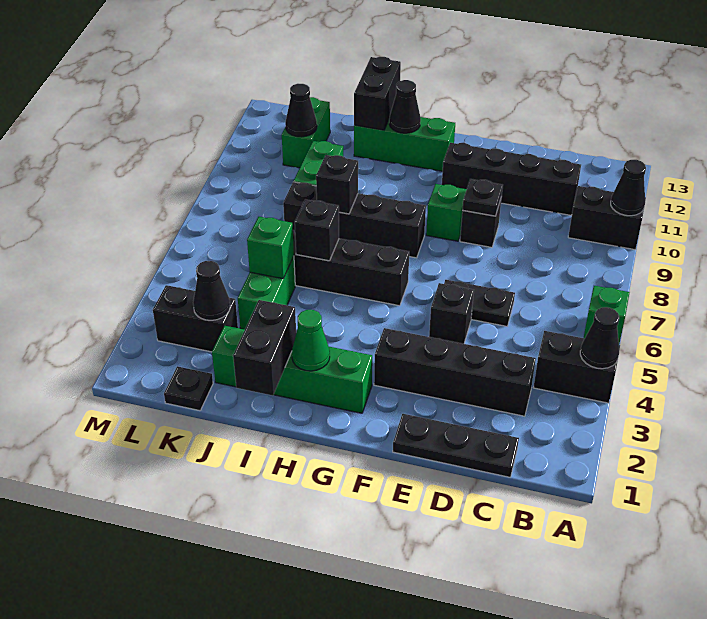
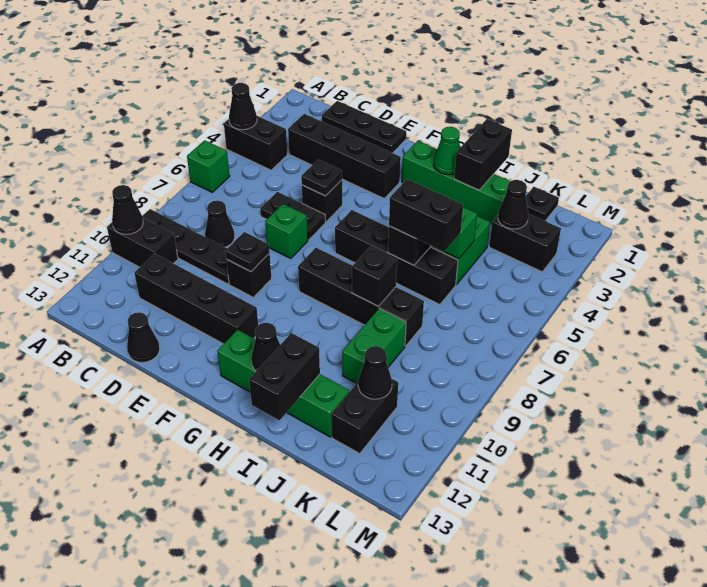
none -> black plate A9:D9 level 1
none -> black cone C8 level 1
none -> black cone D13 level 1
none -> black plate E5 level 2
green brick F9 level 1 -> green brick E7 level 1
green brick G12:I12 level 1 -> green brick G12:J12 level 1
none -> black brick I6:J6 level 3
green brick K11:K12 level 1 -> black brick K11:K12 level 1

